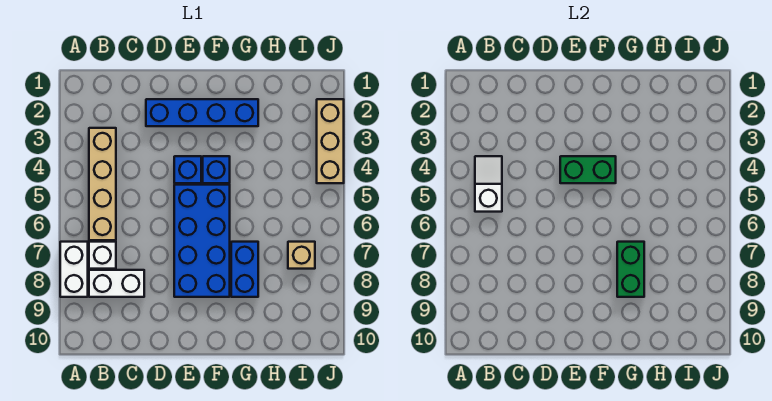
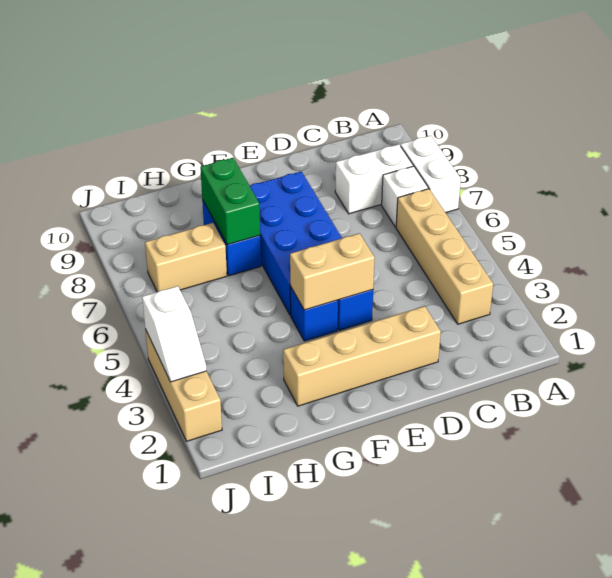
white slope B4:B5 level 2 top 5 -> white slope J3:J4 level 2 top 4
blue brick D2:G2 level 1 -> tan brick D2:G2 level 1
green brick E4:F4 level 2 -> tan brick E4:F4 level 2
tan brick I7 level 1 -> tan brick H7:I7 level 1

